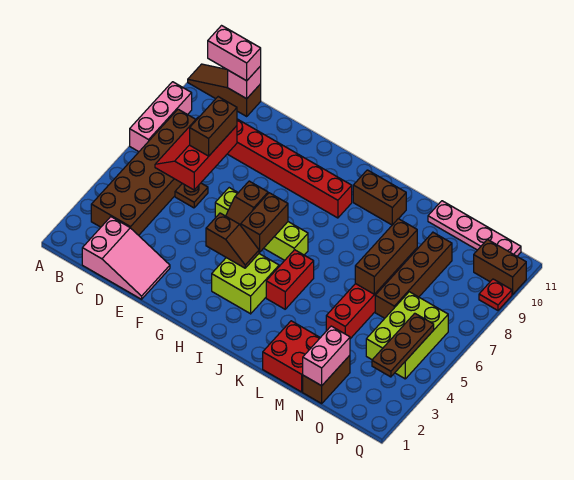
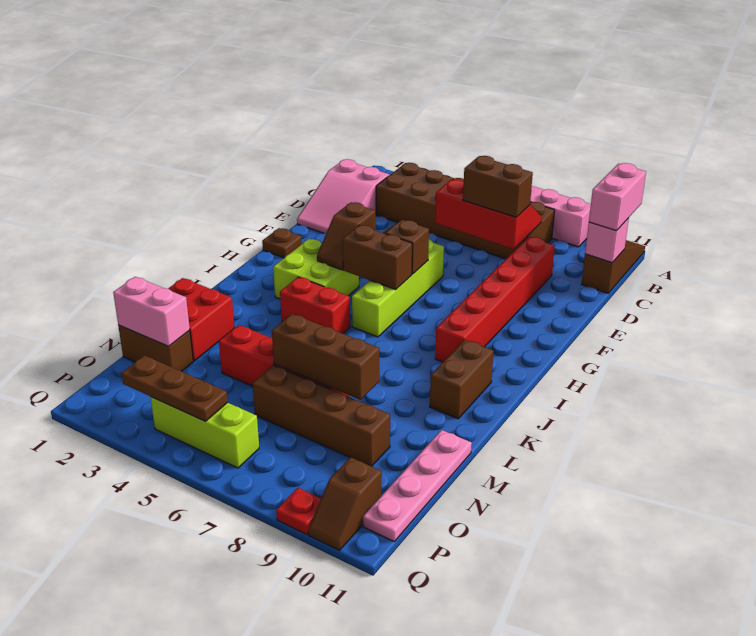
brown plate D6 level 1 -> brown plate G1 level 1
lime brick O4:P6 level 1 -> lime brick P4:P6 level 1
brown brick P10:Q10 level 1 -> brown slope P10:Q10 level 1 top P

